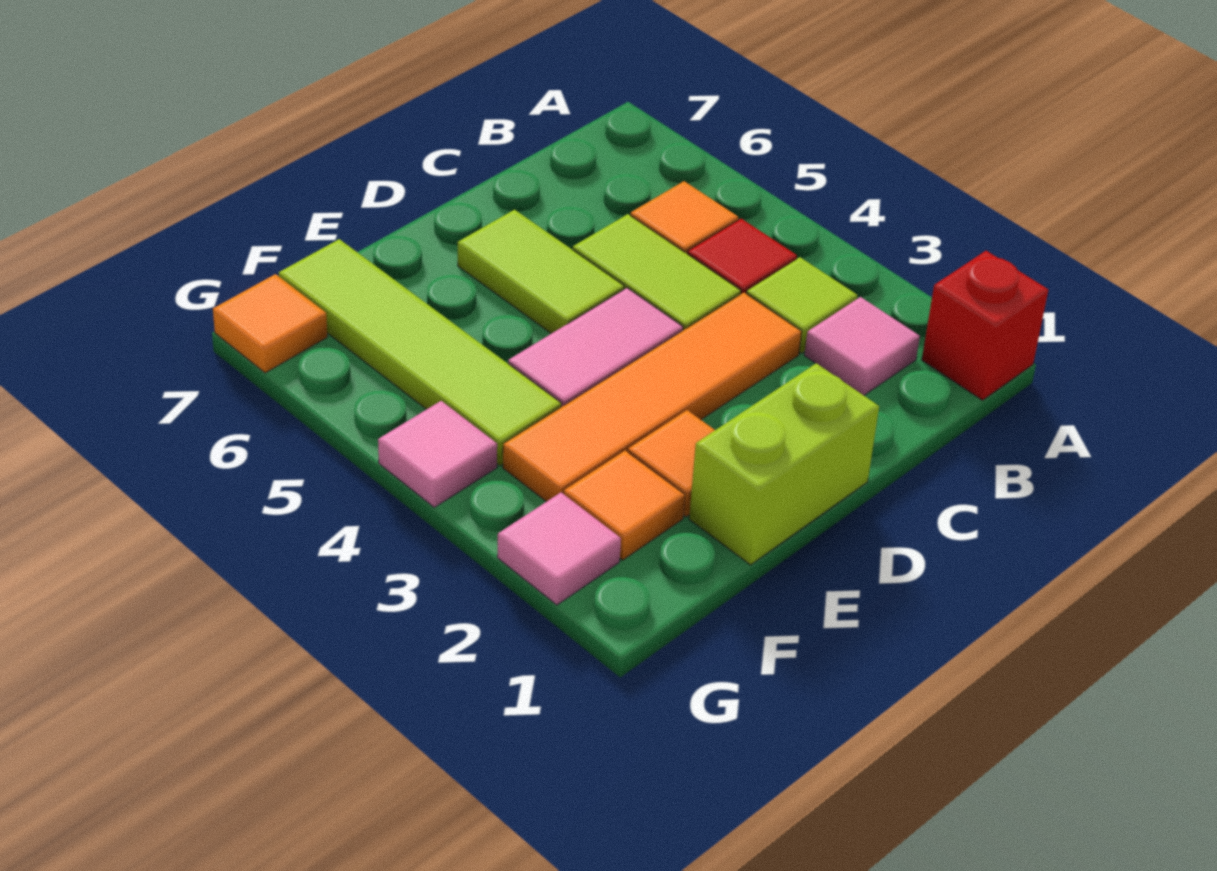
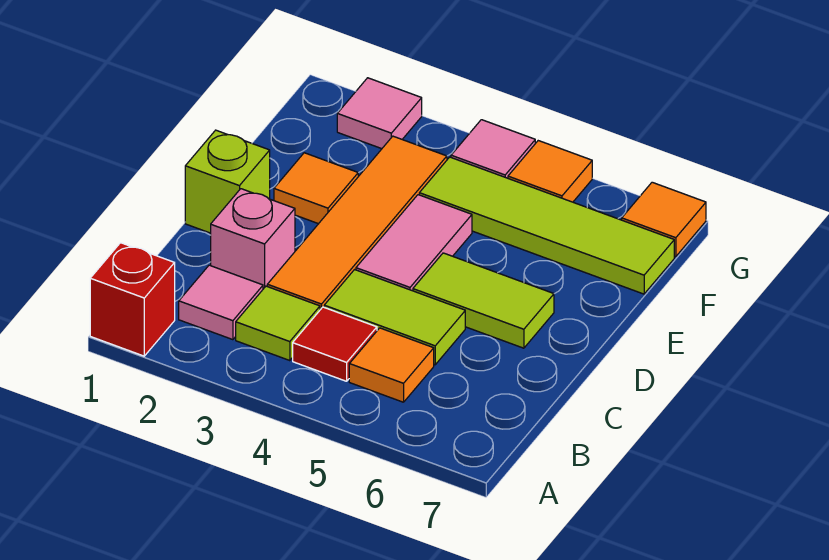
none -> pink brick C2 level 1
lime brick D1:E1 level 1 -> lime brick D1 level 1
orange tile F2 level 1 -> orange tile G5 level 1

